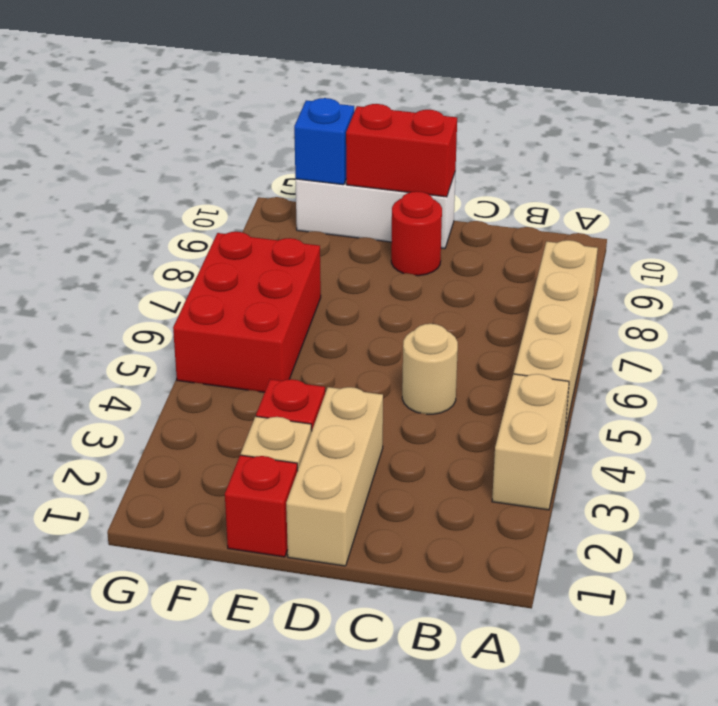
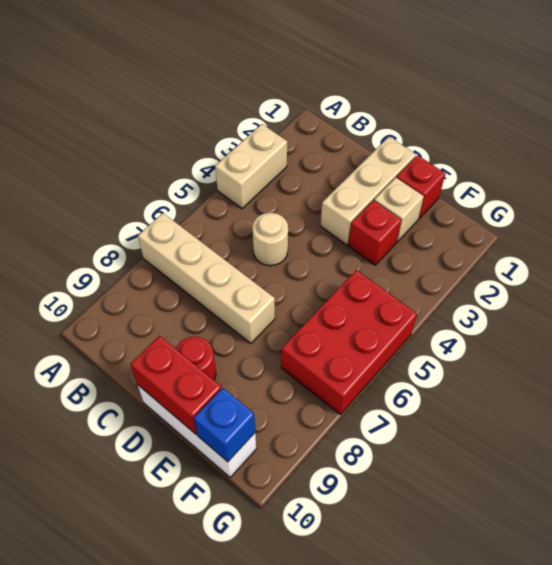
tan brick A5:A8 level 1 -> tan brick A7:D7 level 1

